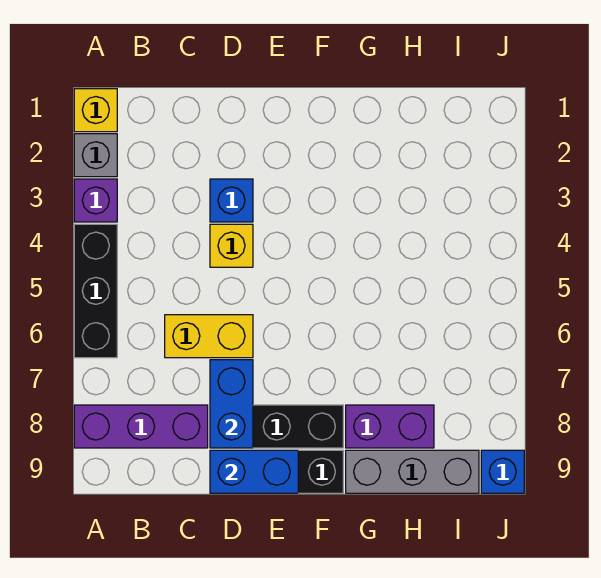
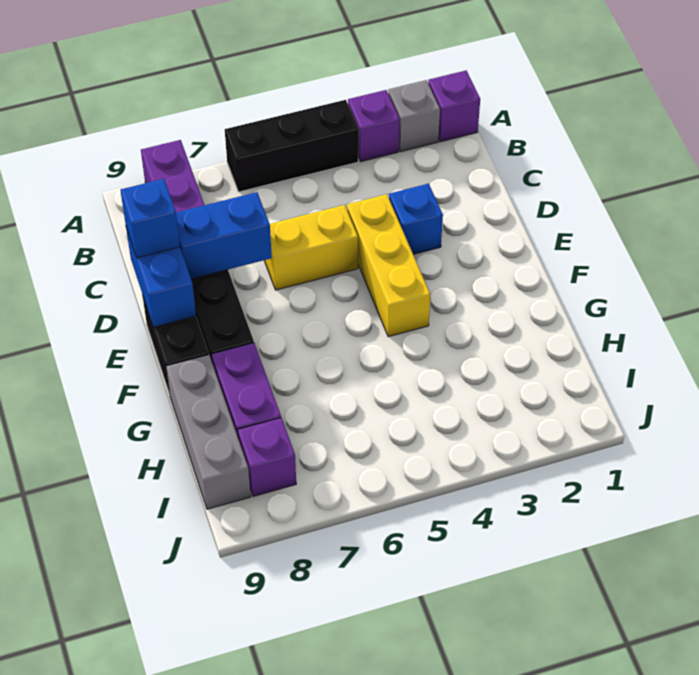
yellow brick A1 level 1 -> purple brick A1 level 1
yellow brick C6:D6 level 1 -> yellow brick D5:D6 level 1
yellow brick D4 level 1 -> yellow brick D4:F4 level 1
none -> purple brick I8 level 1
blue brick J9 level 1 -> blue brick D9 level 3

